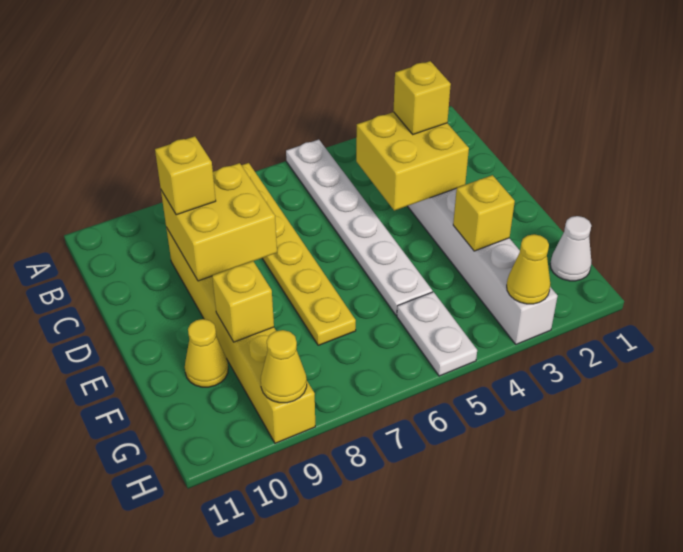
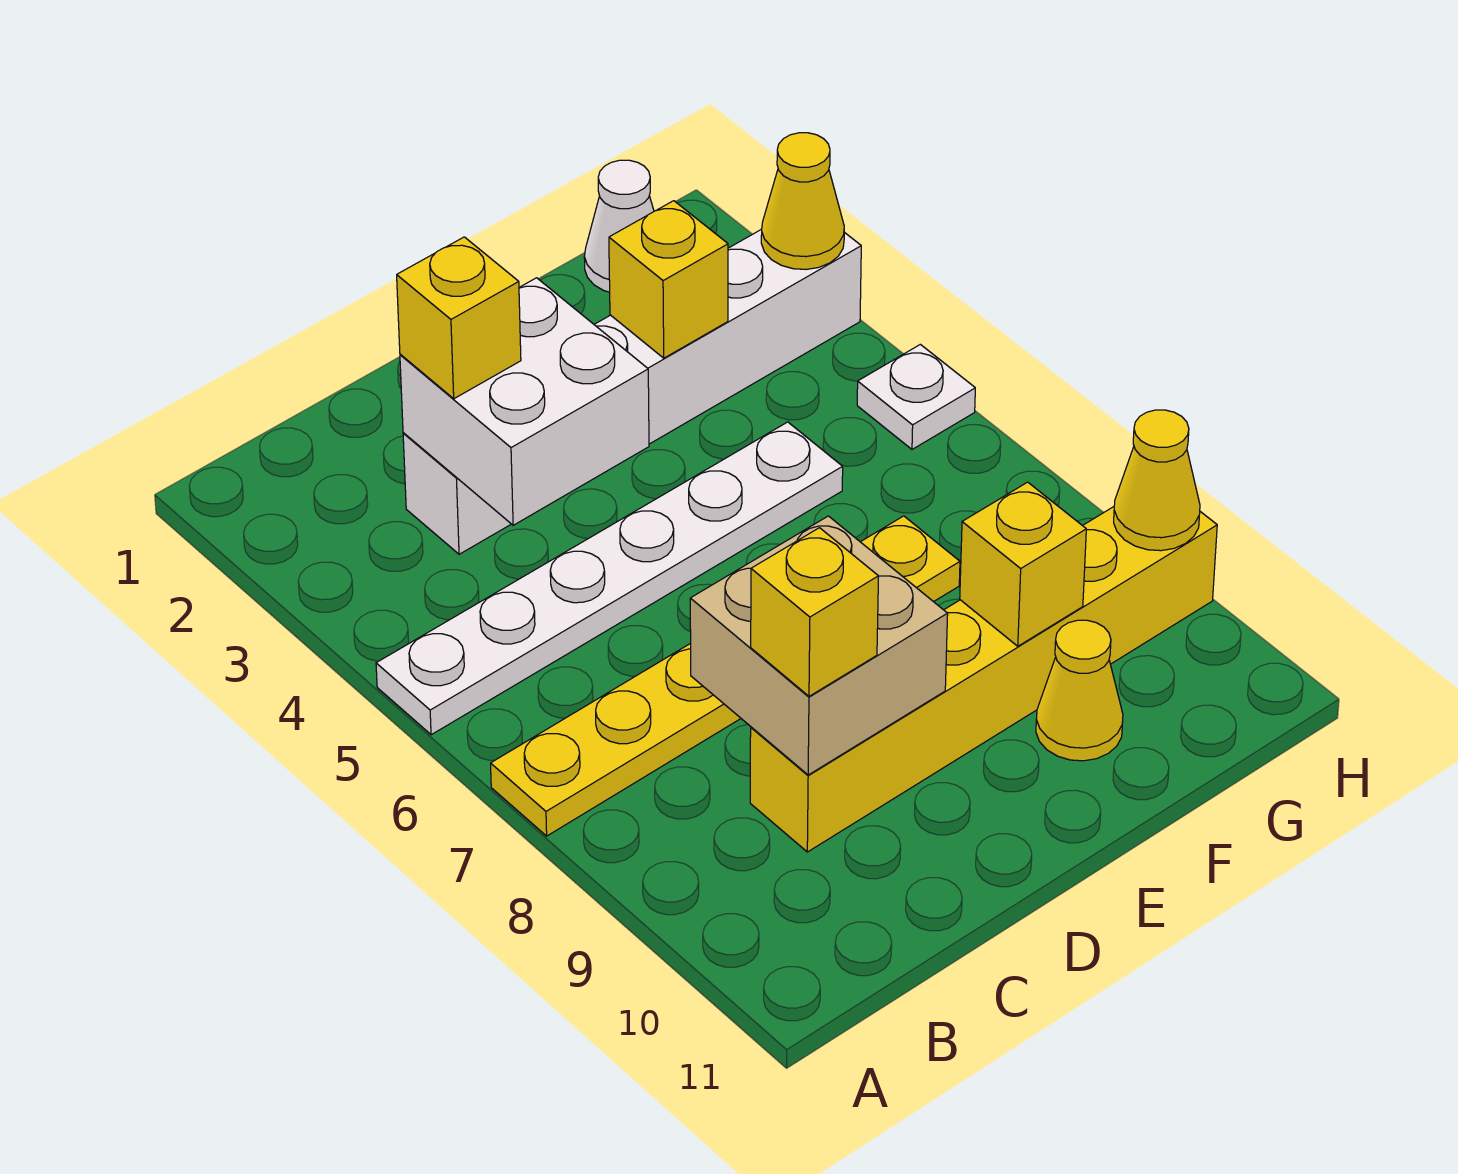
yellow brick C3:D4 level 2 -> white brick C3:D4 level 2
yellow brick C8:D9 level 2 -> tan brick C8:D9 level 2
white plate G5:H5 level 1 -> white plate H5 level 1

